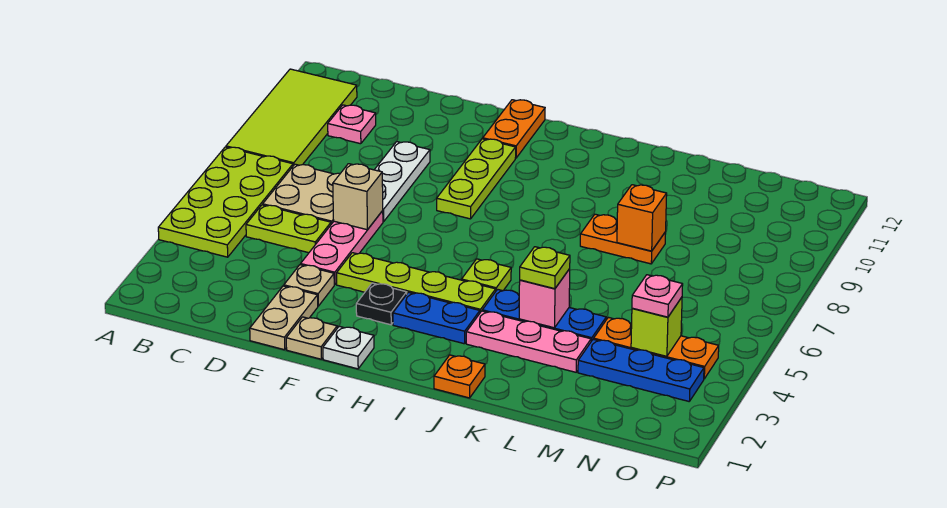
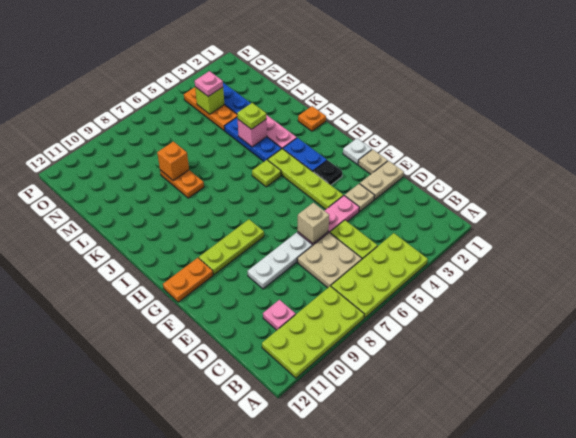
lime tile A8:B11 level 1 -> lime plate A8:B11 level 1

